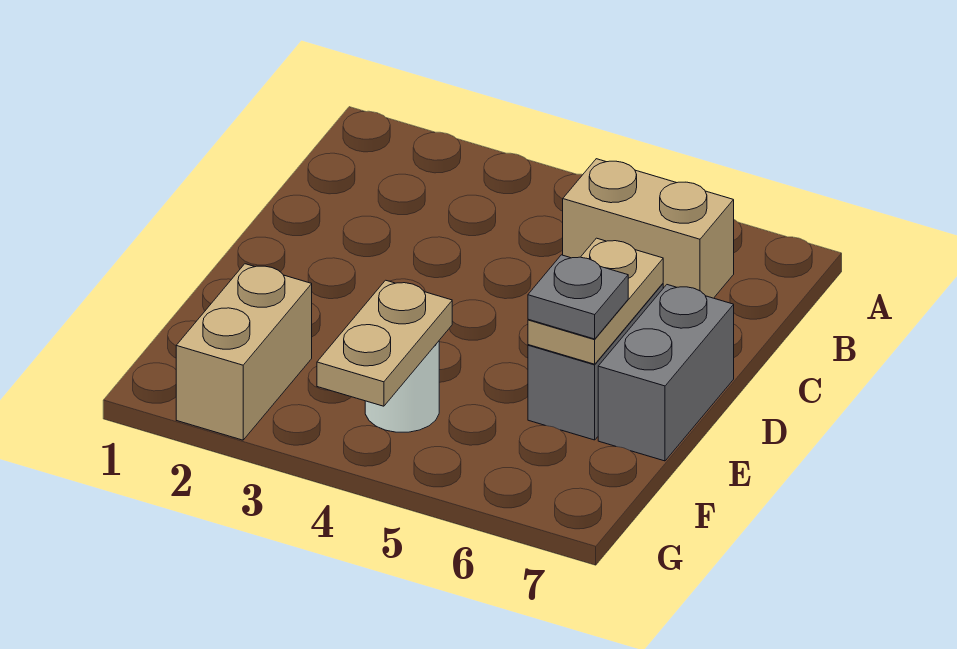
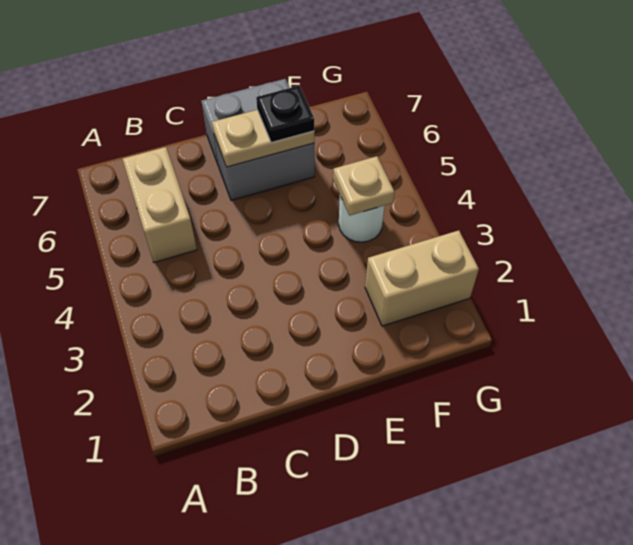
grey plate E6 level 3 -> black plate E6 level 3
tan plate F4:G4 level 2 -> tan plate F4 level 2

